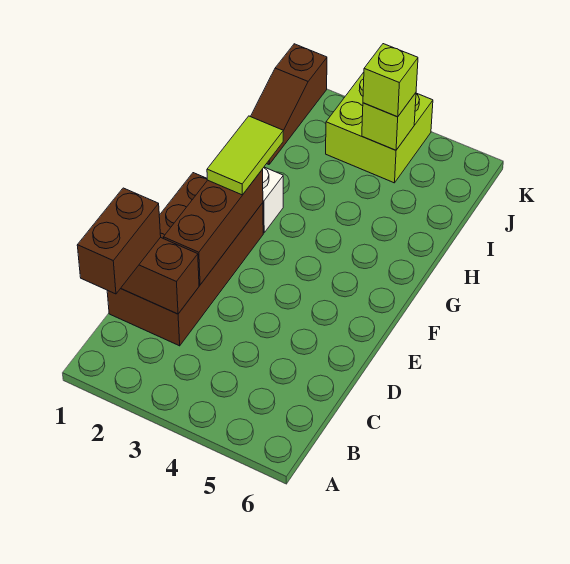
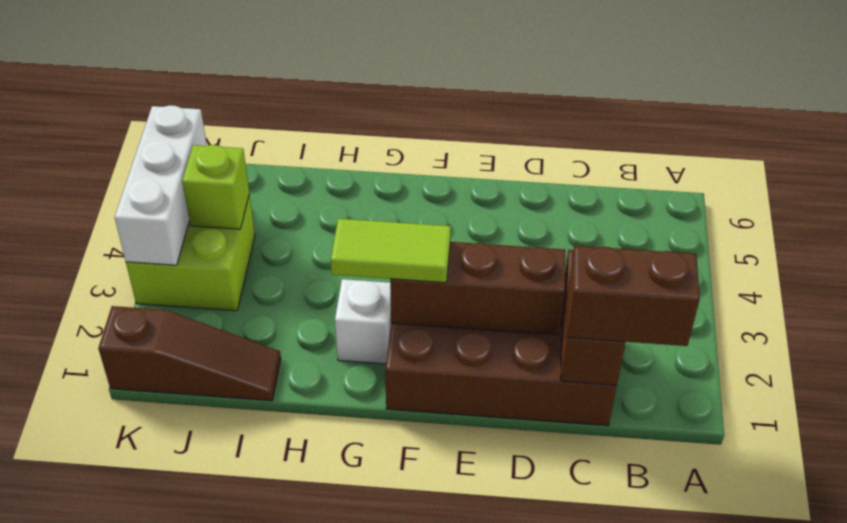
lime brick J4 level 3 -> none
none -> white brick K3:K5 level 2

